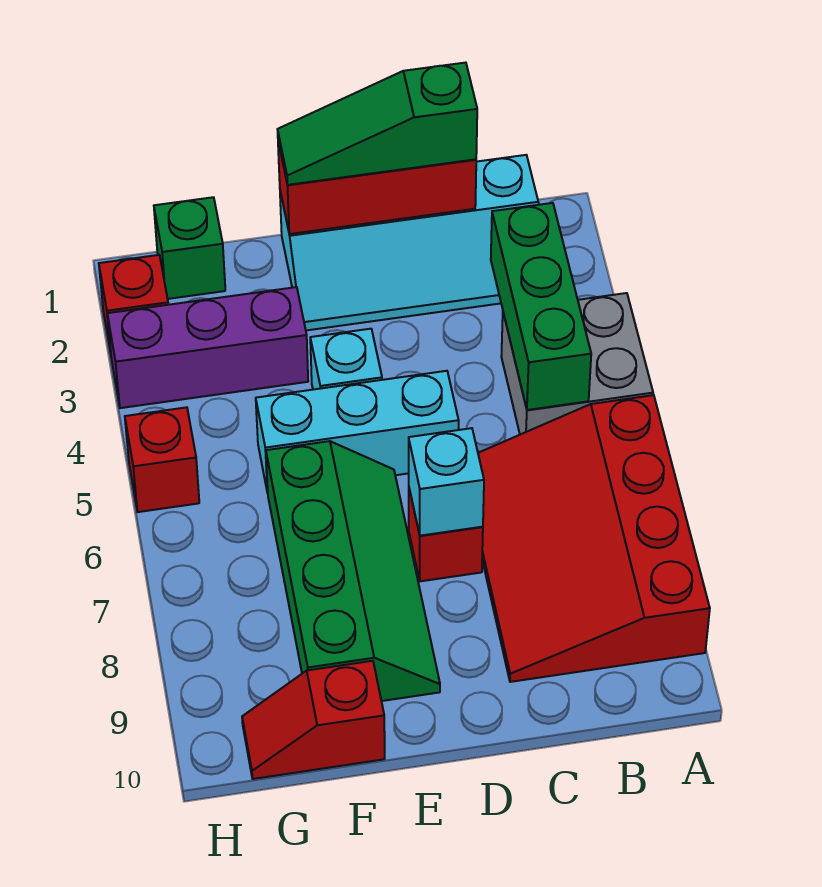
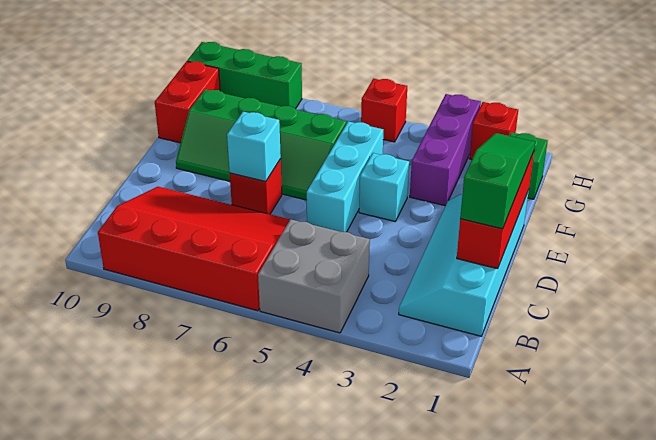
green brick B3:B5 level 2 -> green brick H8:H10 level 1
red slope F10:G10 level 1 top F -> red brick F10:G10 level 1

